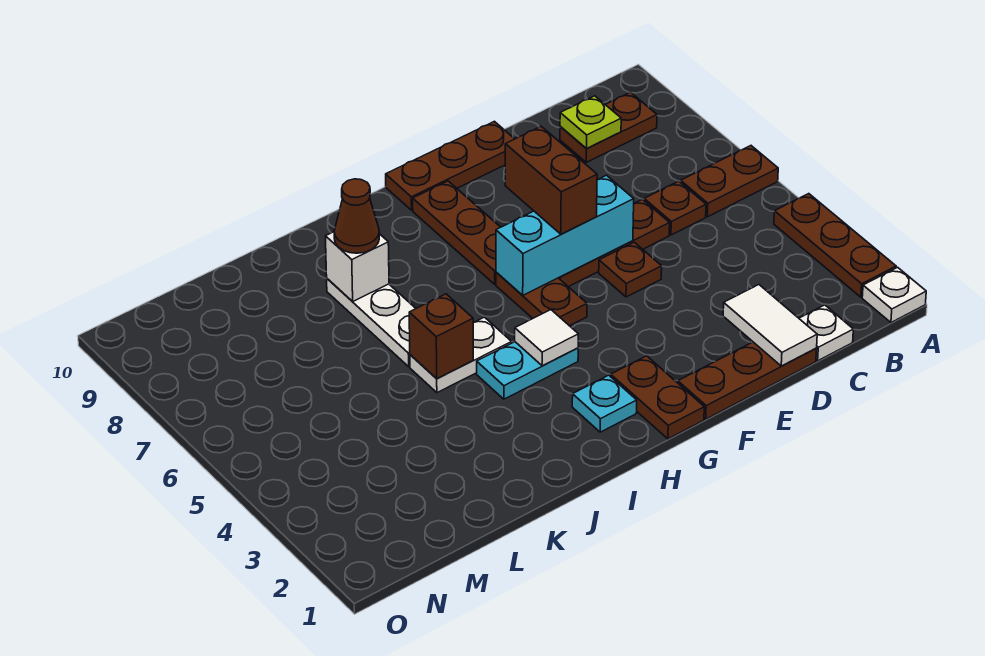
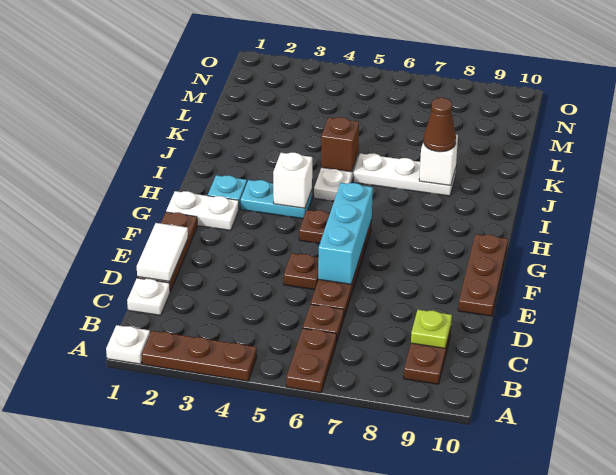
white tile D1:D2 level 2 -> white tile D1:E1 level 2
brown brick F6:F7 level 3 -> none
brown plate G1:G2 level 1 -> white plate G1:G2 level 1
brown plate G7:G9 level 1 -> none
cyan plate H4:I4 level 1 -> cyan plate H3:H4 level 1
white tile H4 level 2 -> white brick H4 level 2

